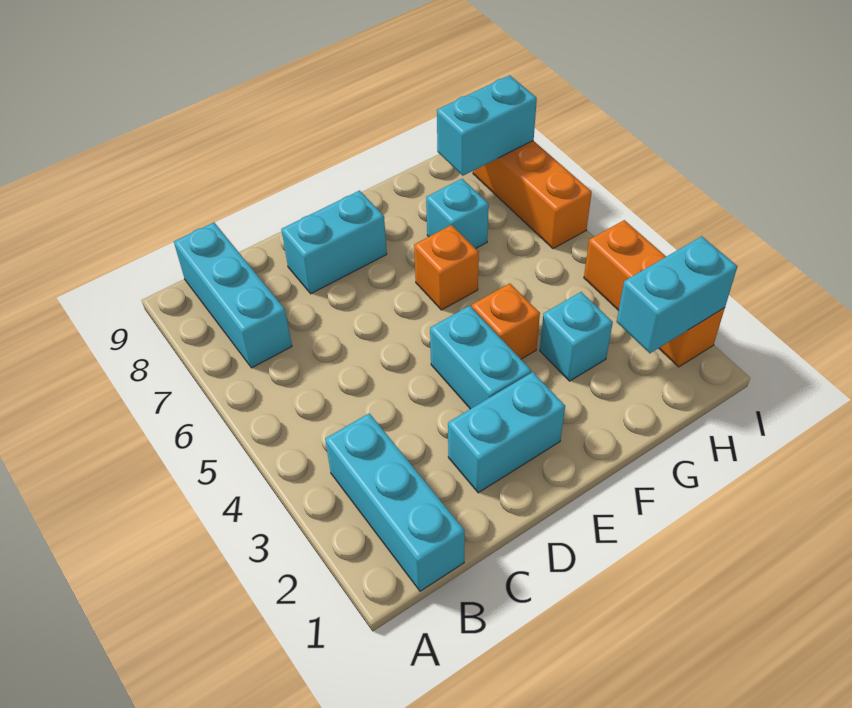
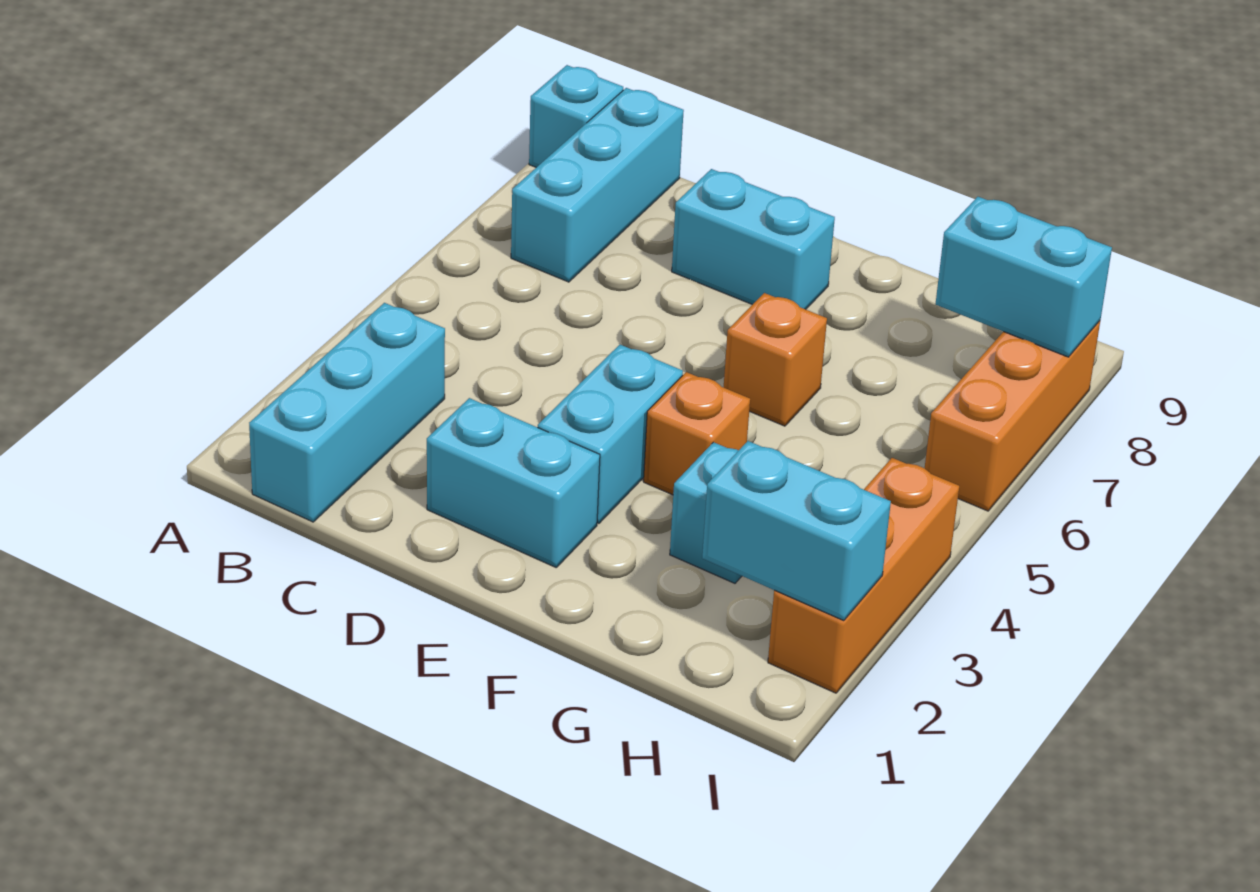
cyan brick G7 level 1 -> cyan brick A9 level 1

